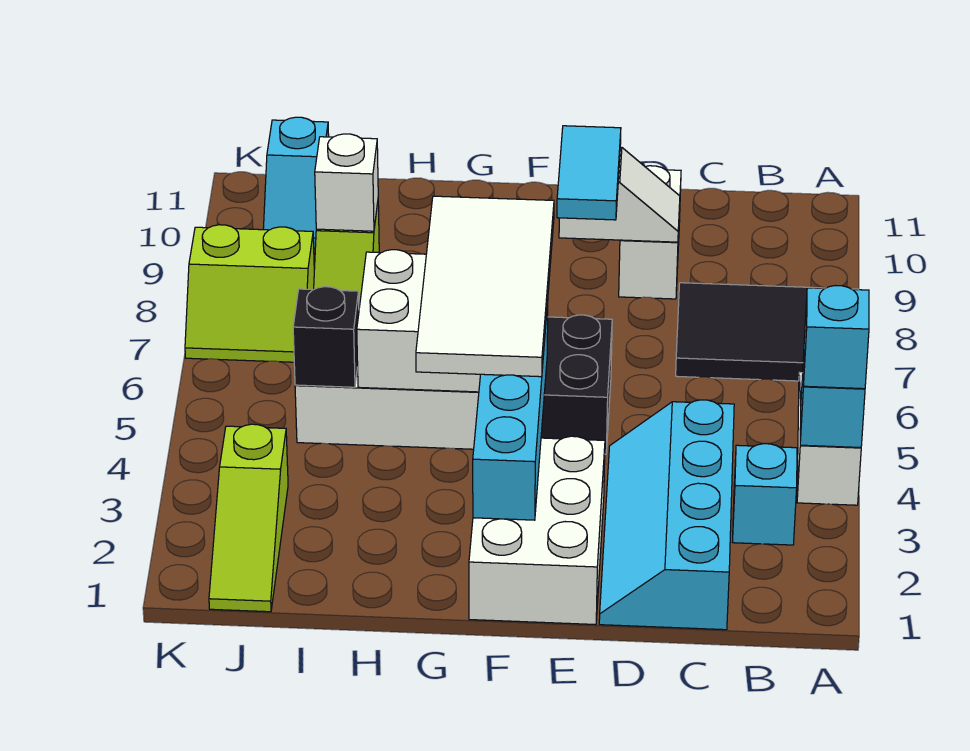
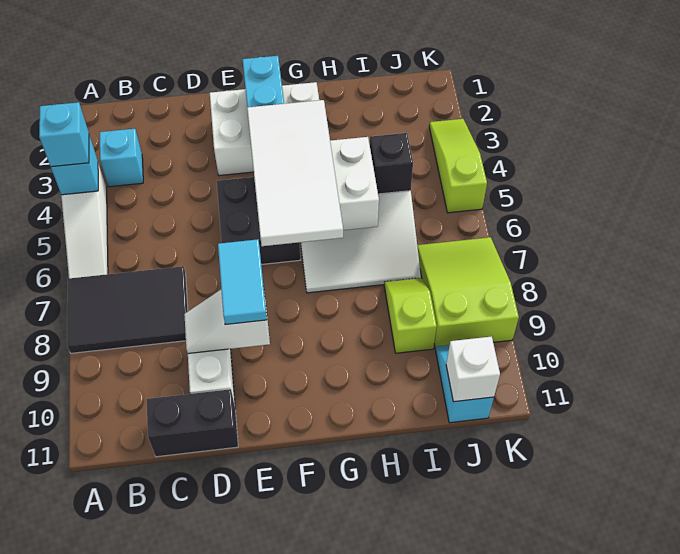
cyan slope C1:D4 level 1 top C -> none
none -> black brick C11:D11 level 1
white brick E1:F3 level 1 -> white brick E2:G3 level 1
white brick I9 level 2 -> white brick J11 level 2
lime slope J1:J3 level 1 top 3 -> lime slope K3:K5 level 1 top 5
lime slope J7:K8 level 1 top 8 -> lime slope J7:K9 level 1 top 9

